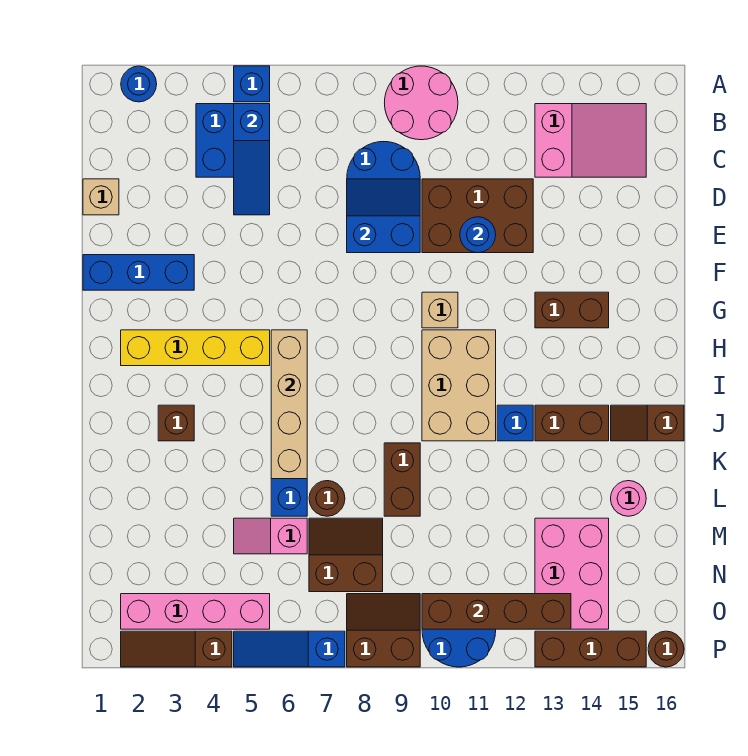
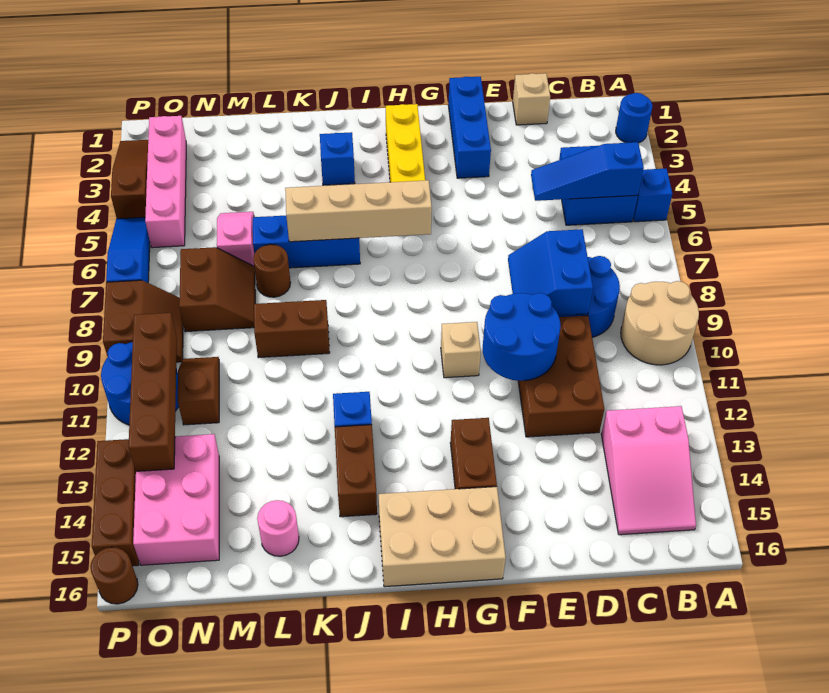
pink round brick A9:B10 level 1 -> tan round brick A9:B10 level 1
blue slope D8:E9 level 2 top E -> blue slope D8:E9 level 2 top D
blue round brick E11 level 2 -> blue round brick E10:F11 level 2
tan brick H10:J11 level 1 -> tan brick G15:I16 level 1
brown brick J3 level 1 -> blue brick J3 level 1
brown slope J15:J16 level 1 top 16 -> brown slope N10:N11 level 1 top 11
pink brick M13:O14 level 1 -> pink brick N13:O15 level 1

